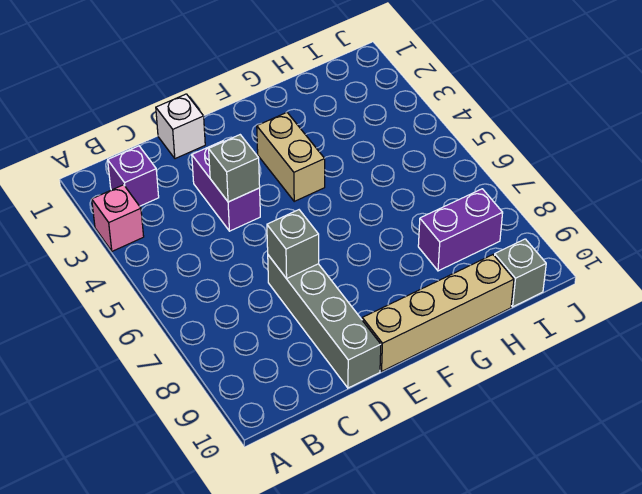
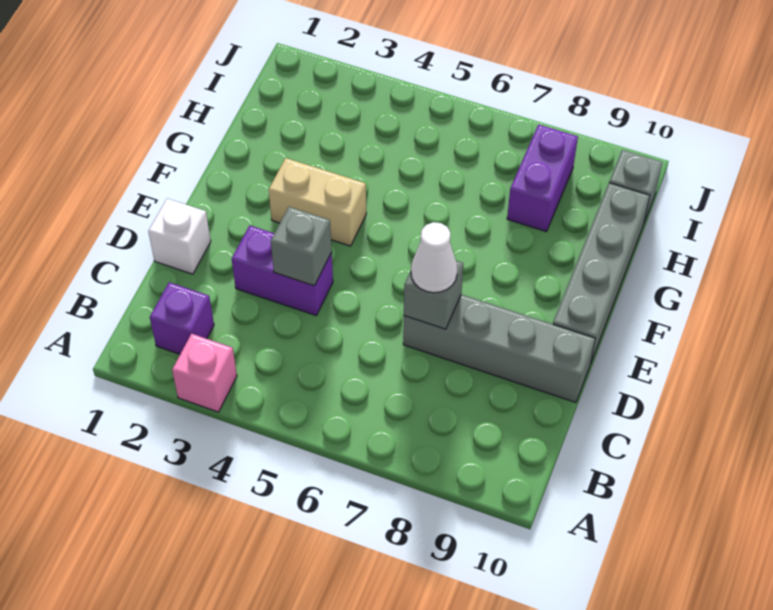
none -> white cone D7 level 3
tan brick E10:H10 level 1 -> grey brick E10:H10 level 1

